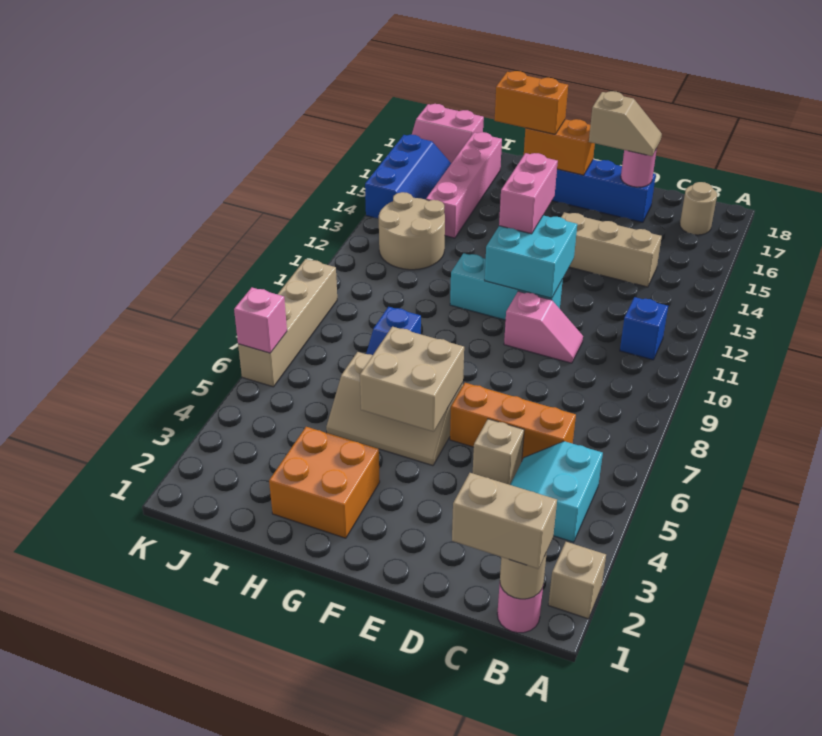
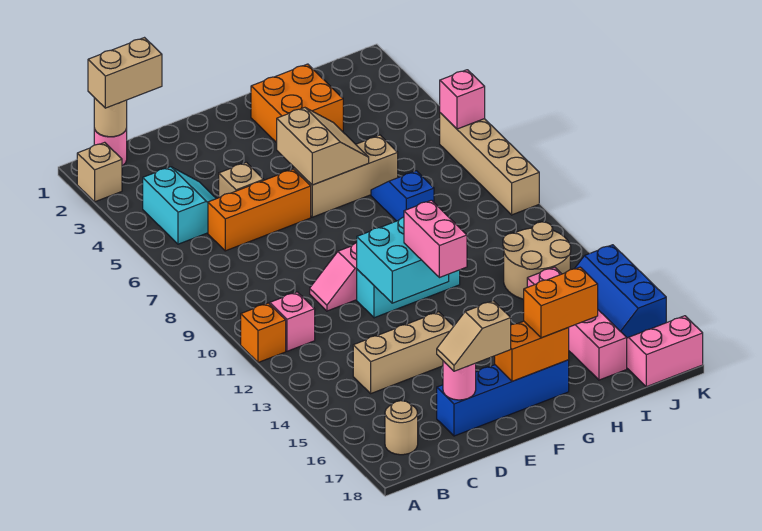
none -> orange brick A11 level 1
blue brick B11 level 1 -> pink brick B11 level 1
tan brick F5:G6 level 2 -> tan slope F5:G6 level 2 top F

